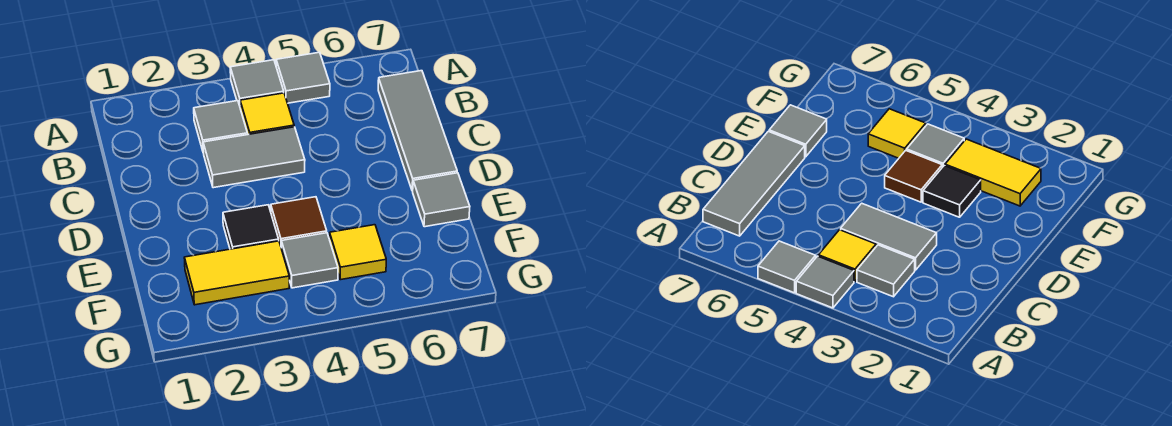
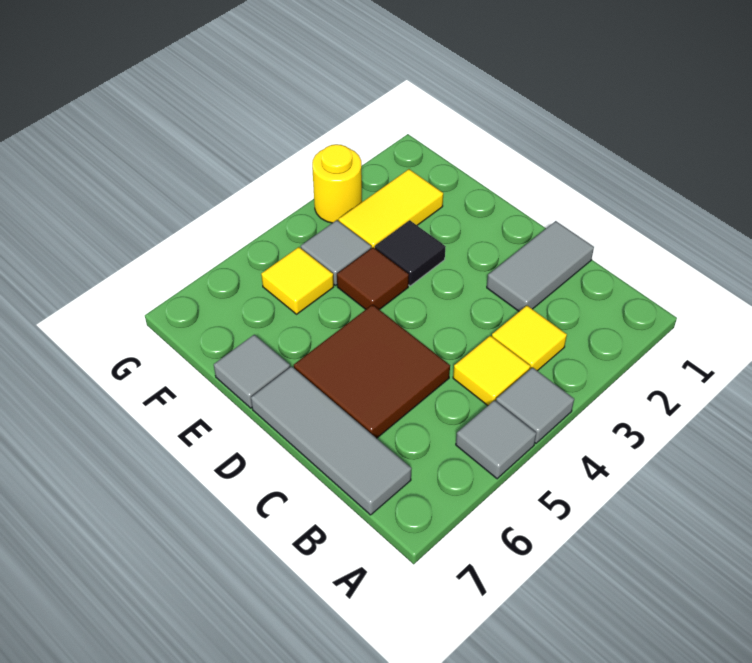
grey tile B3 level 1 -> yellow tile B3 level 1
grey tile C3:C4 level 1 -> grey tile C1:C2 level 1
none -> brown tile C5:D6 level 1
none -> yellow round brick G3 level 1

